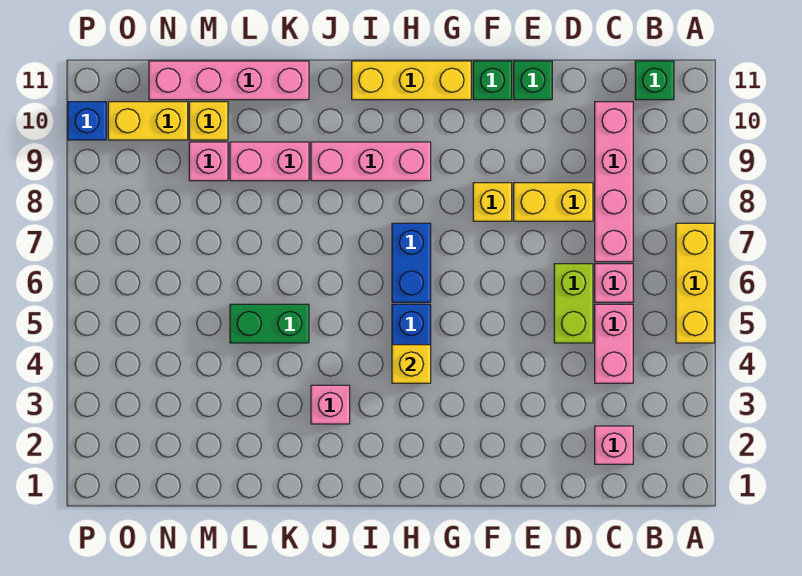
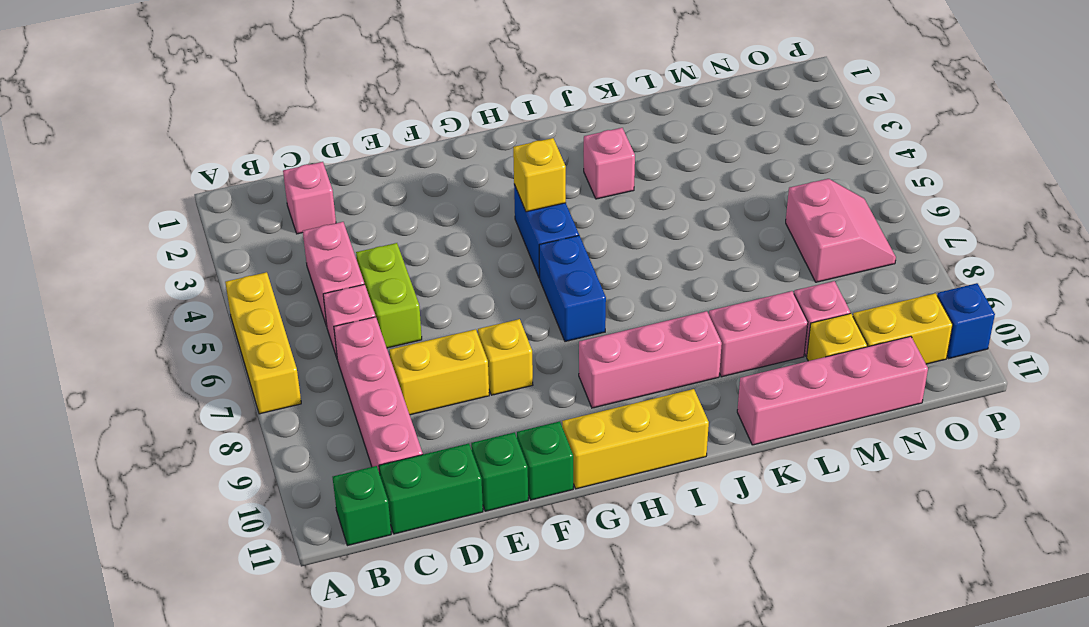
green brick K5:L5 level 1 -> green brick C11:D11 level 1
none -> pink slope N6:O7 level 1 top N

